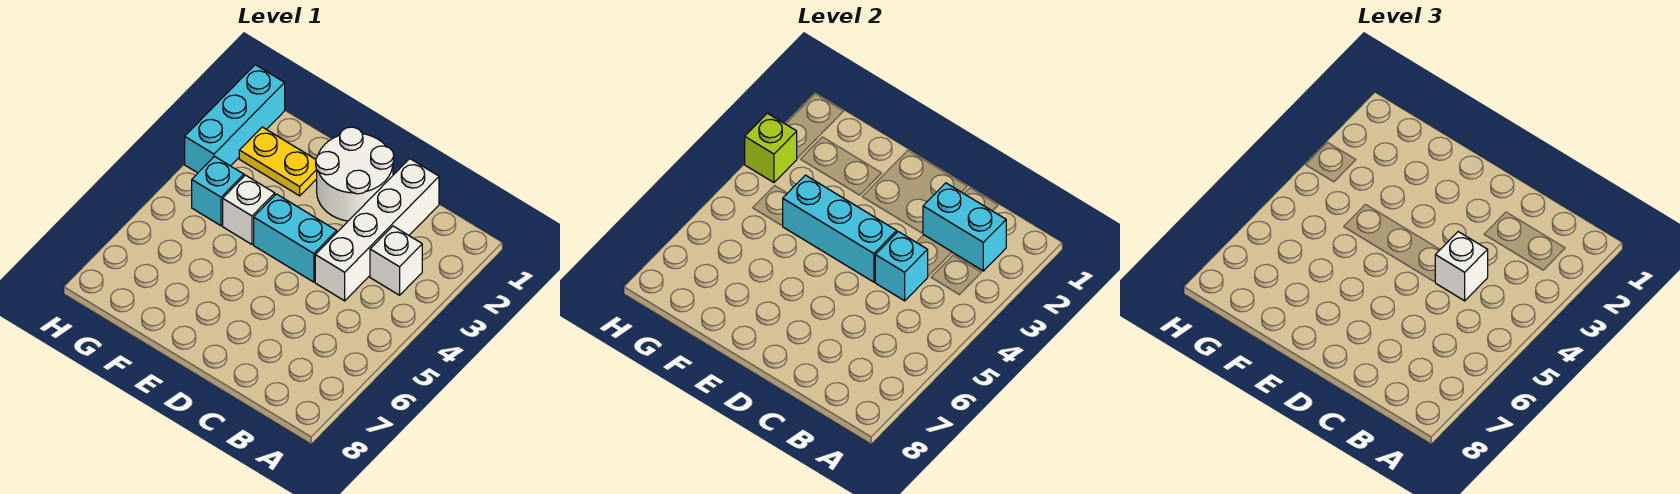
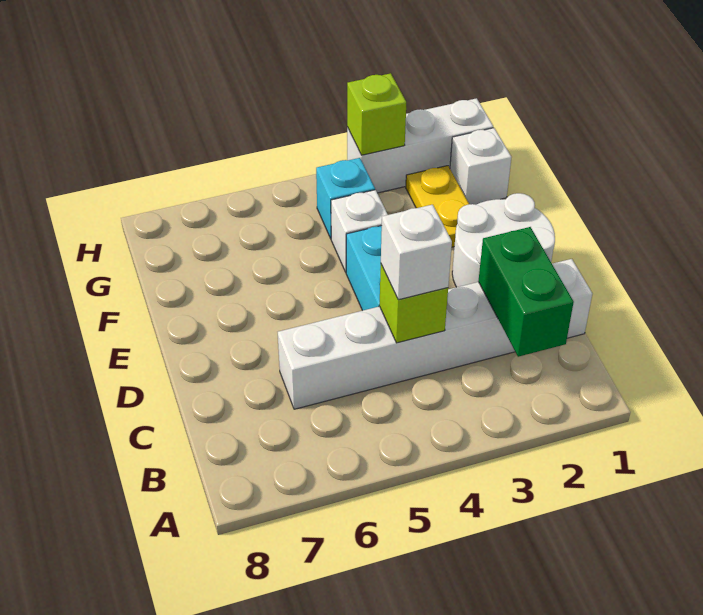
cyan brick B2:C2 level 2 -> green brick B2:C2 level 2
white brick B3 level 1 -> white brick G1 level 1
white brick C1:C4 level 1 -> white brick C1:C6 level 1
cyan brick C4 level 2 -> lime brick C4 level 2
cyan brick D4:F4 level 2 -> none
cyan brick H1:H3 level 1 -> white brick H1:H3 level 1

